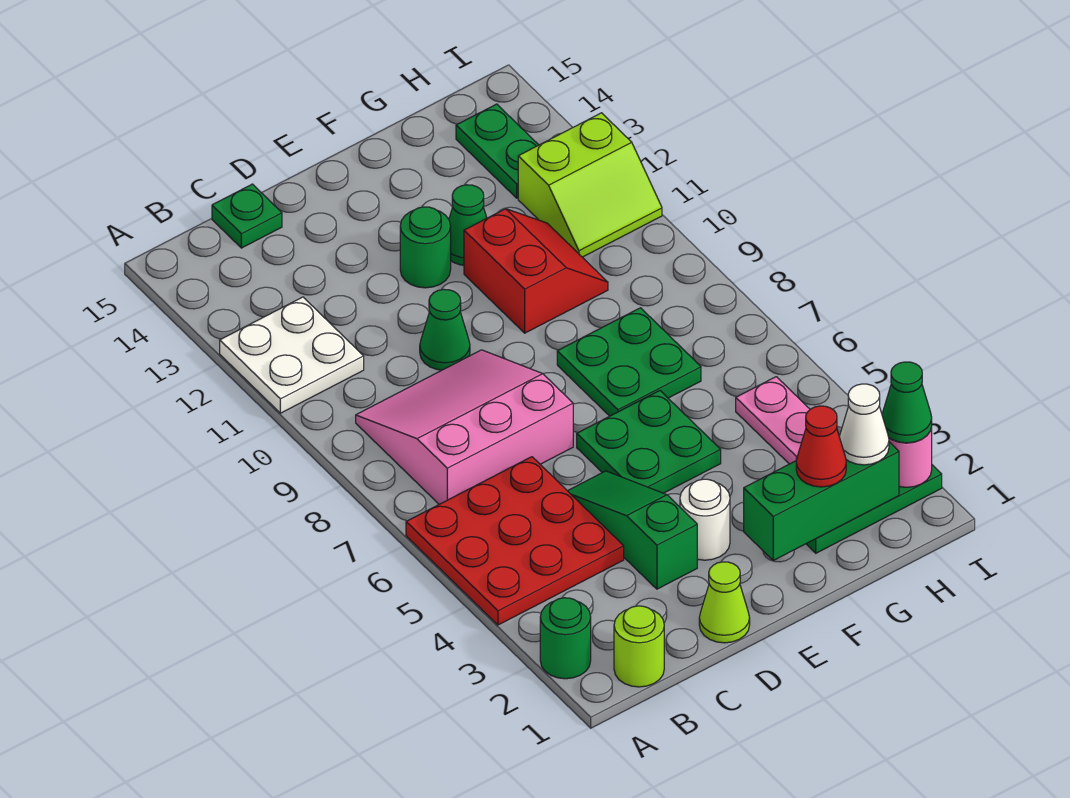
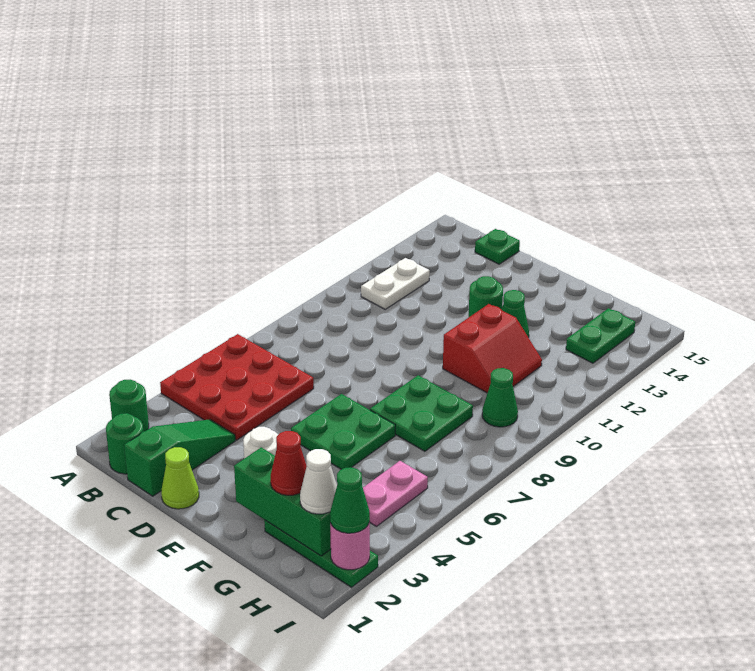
white plate A11:B12 level 1 -> white plate B11:B12 level 1
lime round brick B1 level 1 -> green round brick B1 level 1
pink slope B7:D9 level 1 top 7 -> none
green slope D3:D5 level 1 top 3 -> green slope C1:C3 level 1 top 1
green cone D10 level 1 -> green cone H9 level 1
lime slope H11:I12 level 1 top 12 -> none

